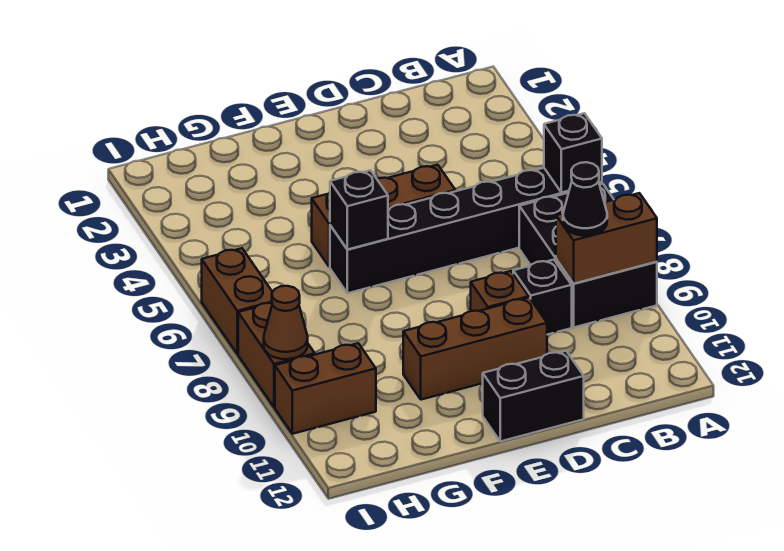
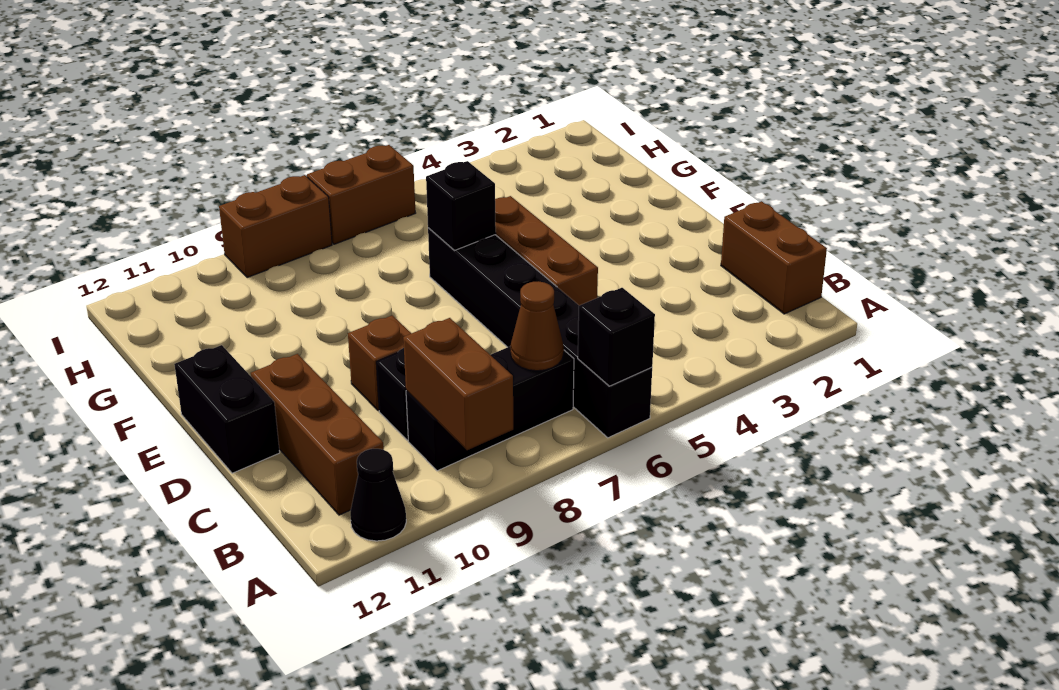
black brick A7:B9 level 1 -> black brick B7:B9 level 1
black cone B9 level 3 -> black cone A11 level 1
brown brick D10:F10 level 1 -> brown brick B11:D11 level 1
brown brick H10:I10 level 1 -> brown brick B1:C1 level 1
brown cone I9 level 2 -> brown cone B7 level 2

